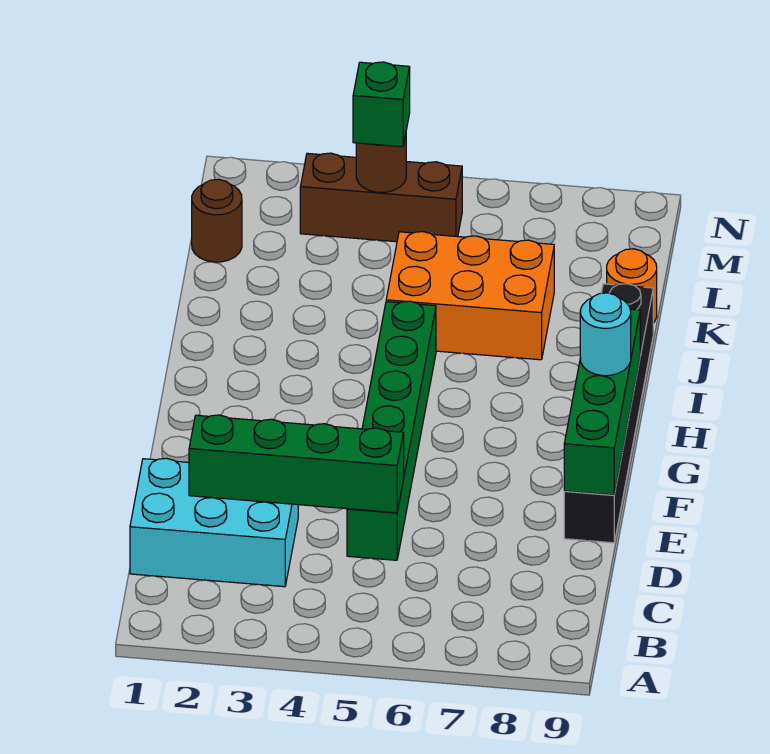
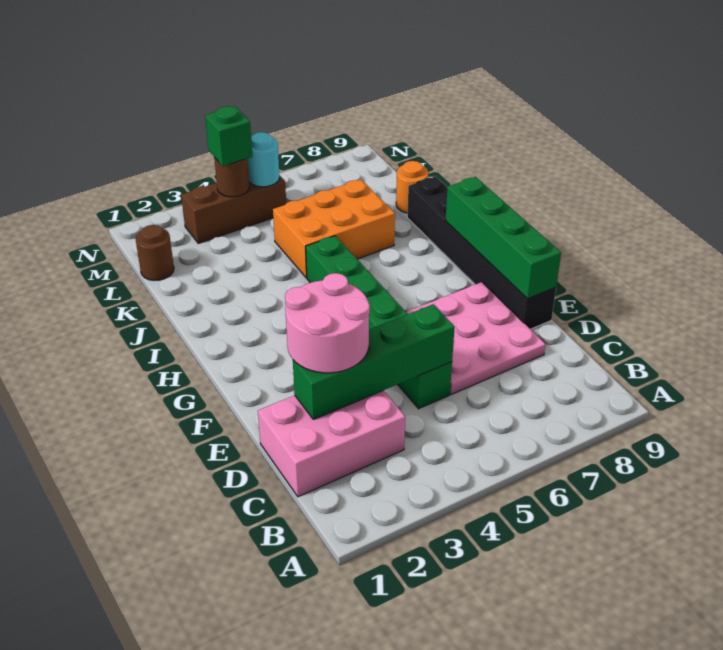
cyan brick C1:D3 level 1 -> pink brick C1:D3 level 1
none -> pink round brick D2:E3 level 3
none -> pink plate D6:F8 level 1
cyan round brick G9 level 3 -> cyan round brick M5 level 2

